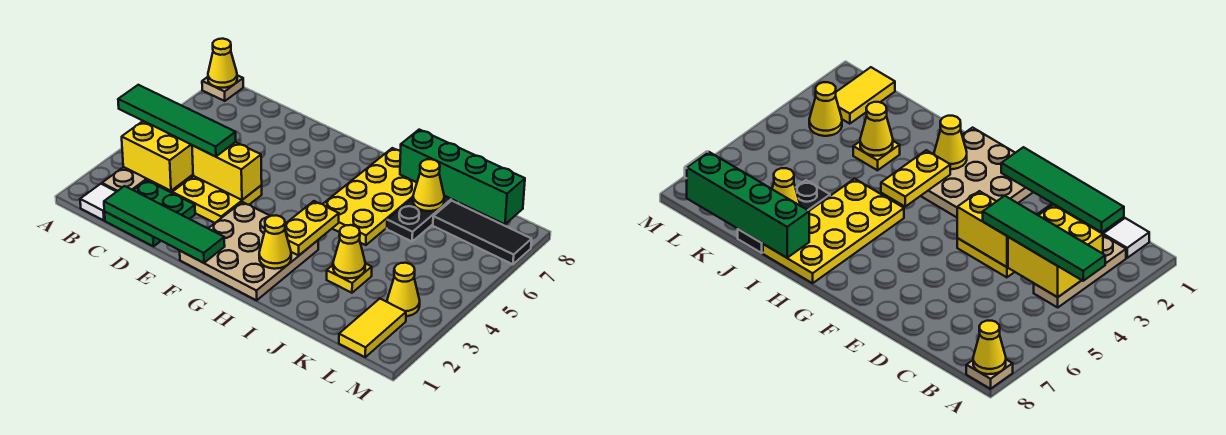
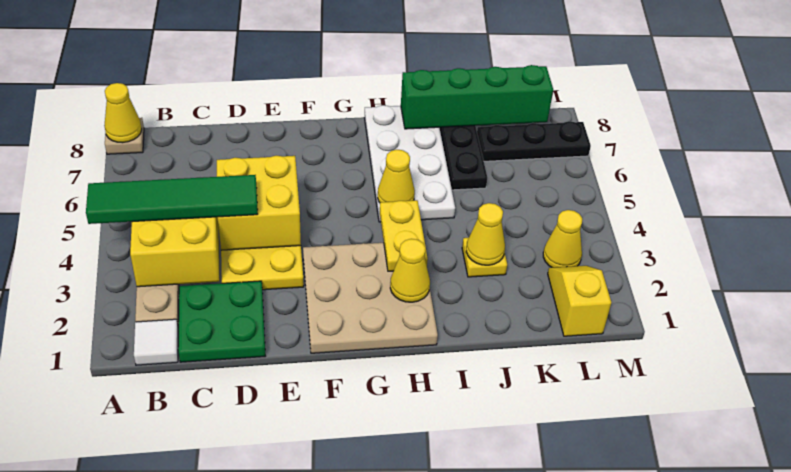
green tile C1:F1 level 2 -> none
yellow brick D4:E4 level 2 -> yellow brick D4:E5 level 2
yellow plate H5:I8 level 1 -> white plate H5:I8 level 1
yellow cone J7 level 2 -> yellow cone H5 level 2
black tile K7:M7 level 1 -> black plate K7:M7 level 1
yellow tile L1:L2 level 1 -> yellow slope L1:L2 level 1 top 1

